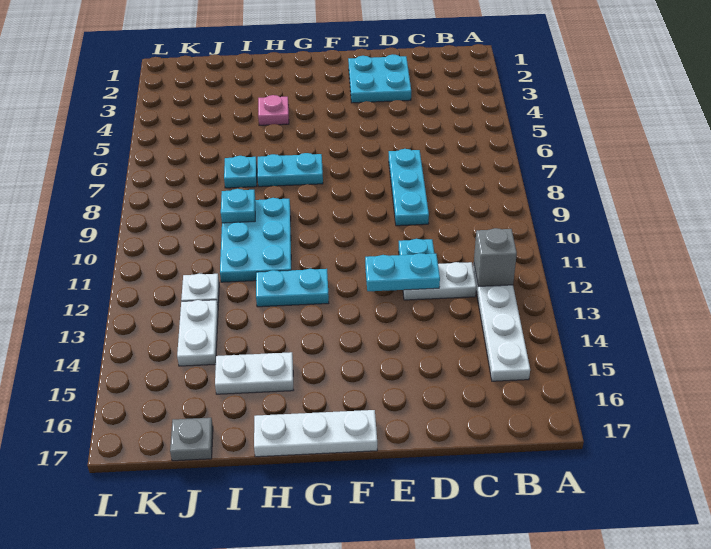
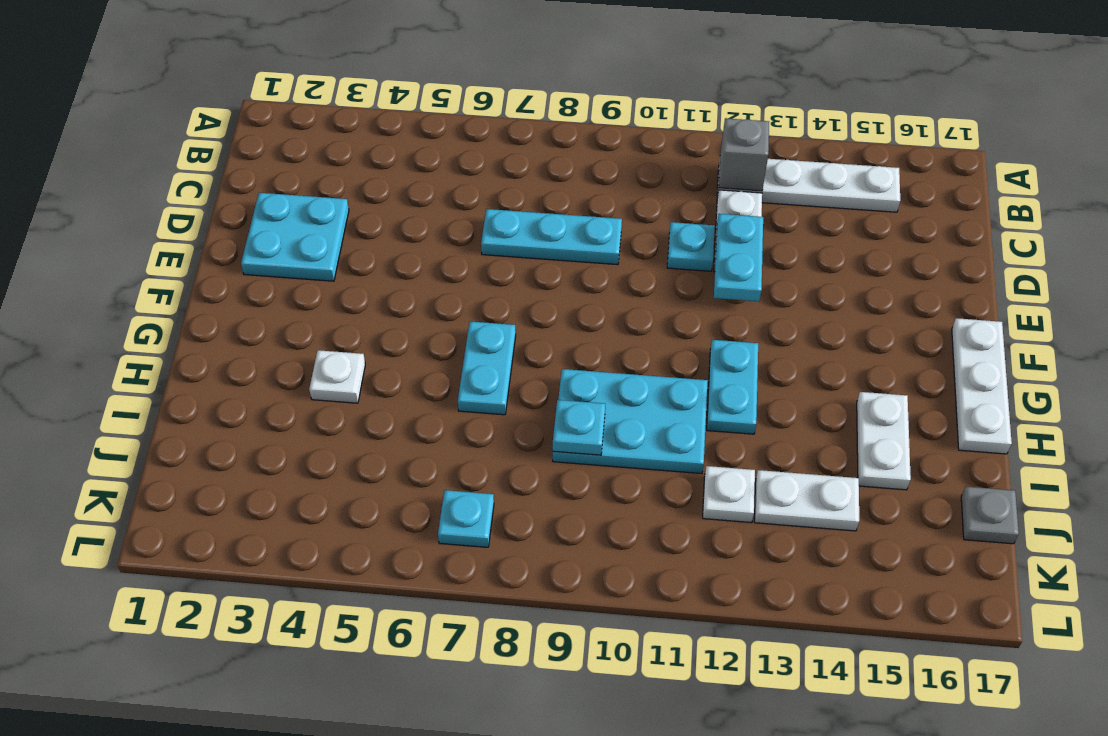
pink plate H4 level 1 -> white plate H4 level 1
cyan plate I7 level 1 -> cyan plate K7 level 1

